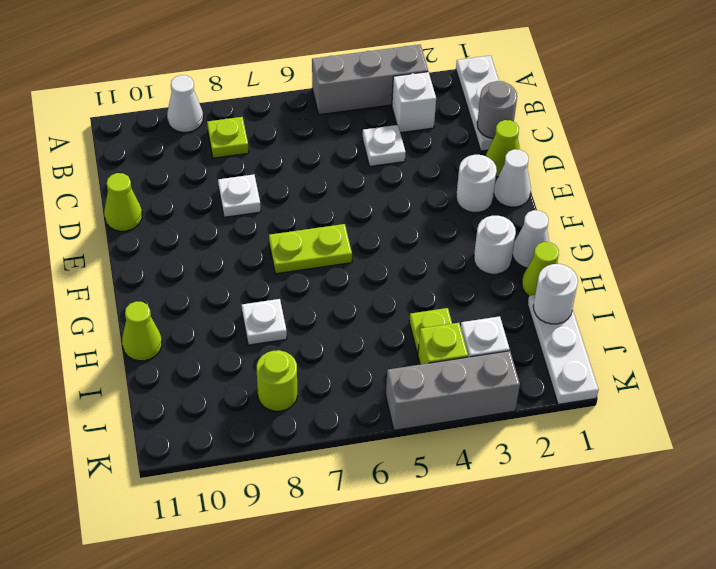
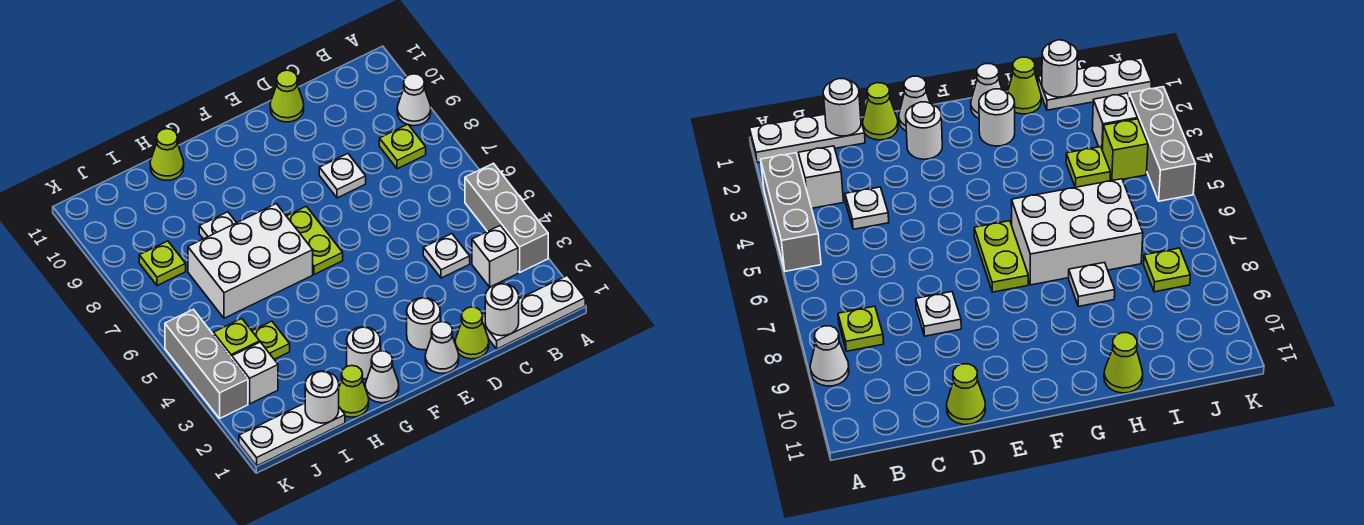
grey round brick C1 level 2 -> white round brick C1 level 2
none -> white brick G6:I7 level 1
lime round brick J8 level 1 -> lime plate J8 level 1

